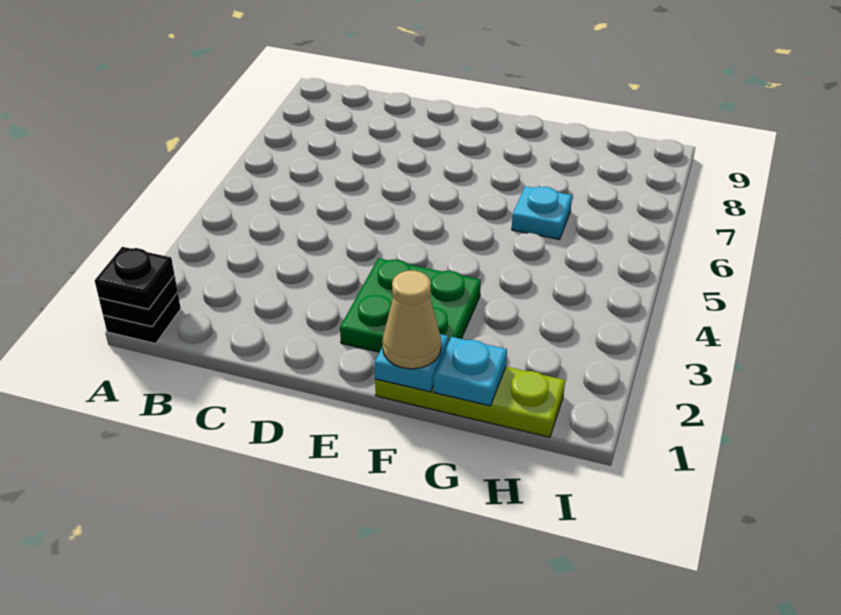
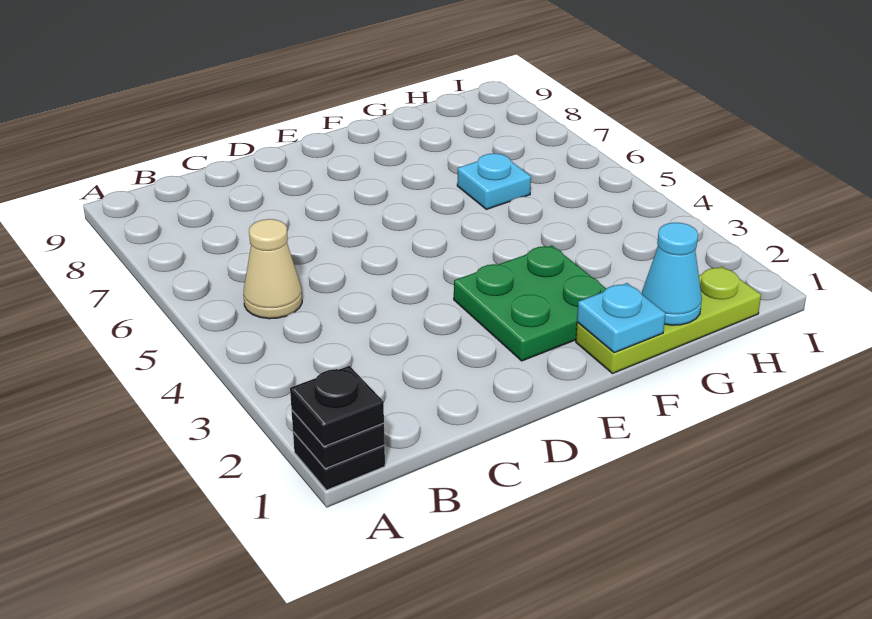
tan cone F1 level 3 -> tan cone B5 level 1
cyan plate G1 level 2 -> cyan cone G1 level 2

